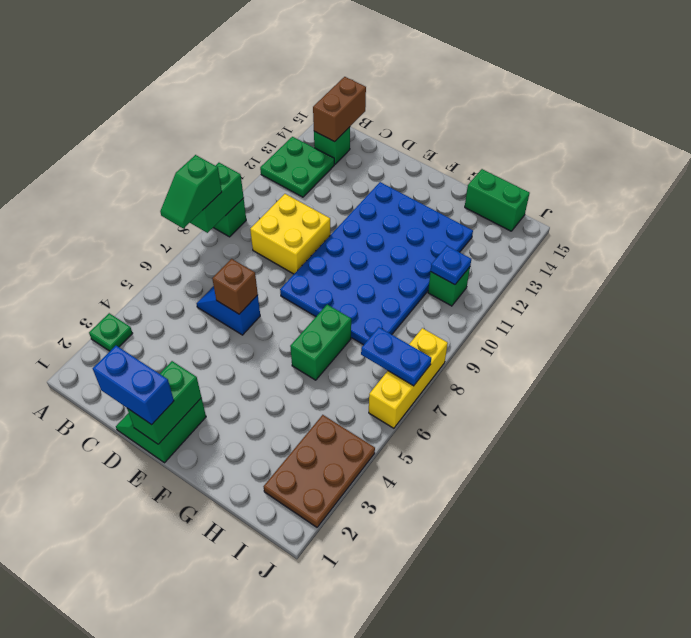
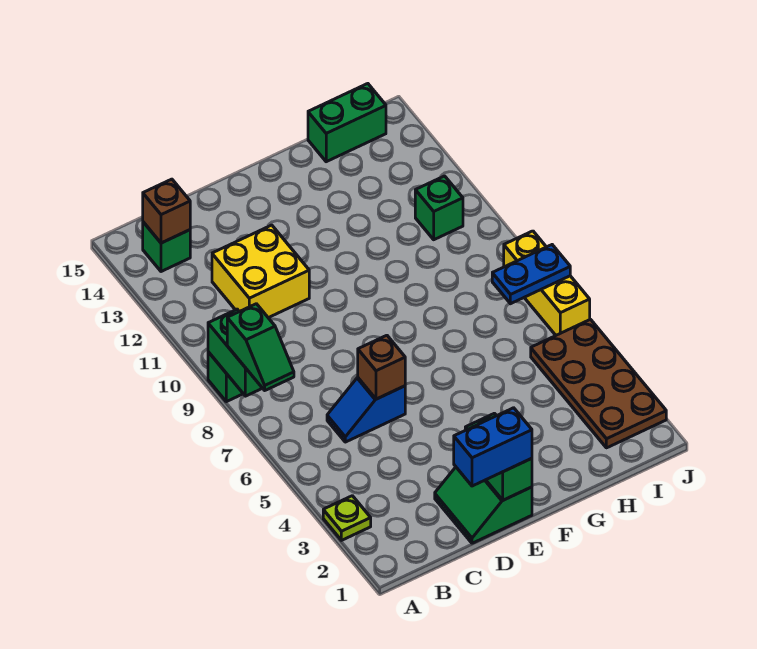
green plate A3 level 1 -> lime plate A3 level 1
green plate A12:B13 level 1 -> none
brown brick B14:B15 level 2 -> brown brick B14 level 2
yellow brick C9:D10 level 1 -> yellow brick C11:D12 level 1
blue plate E8:H13 level 1 -> none
green brick G6:G7 level 1 -> none
brown plate I2:J4 level 1 -> brown plate I2:J5 level 1
blue plate I11 level 2 -> none

